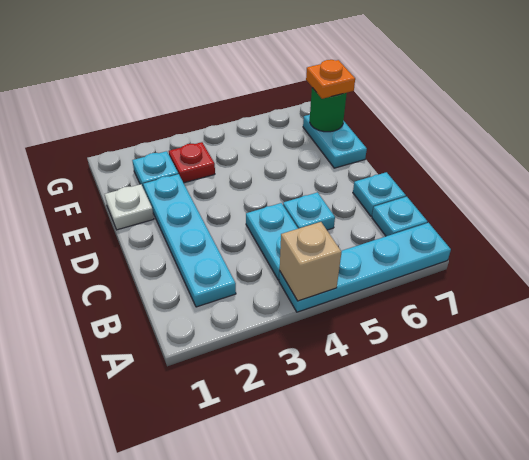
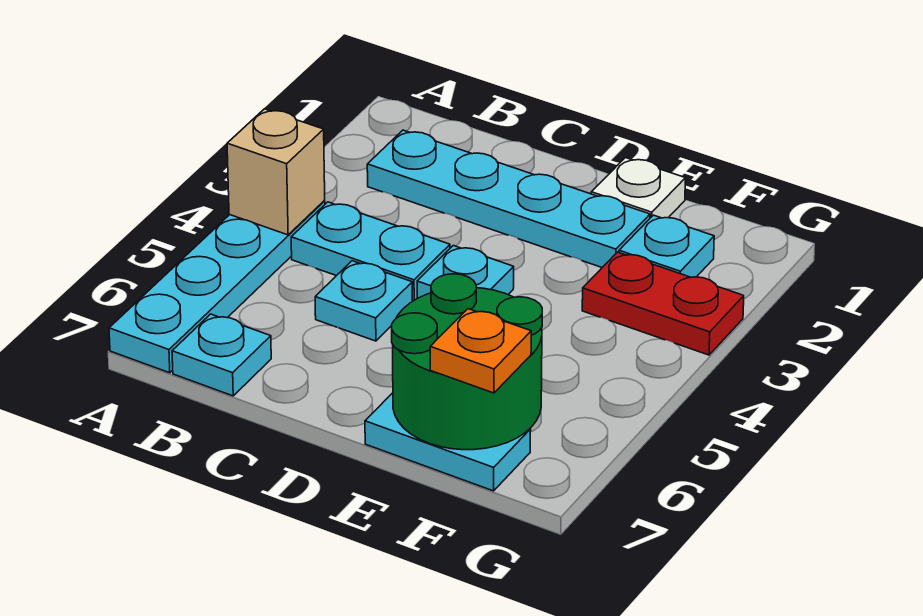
cyan plate C7 level 1 -> cyan plate D4 level 1
red plate F3 level 1 -> red plate F3:G3 level 1
green round brick F7 level 2 -> green round brick E6:F7 level 2

